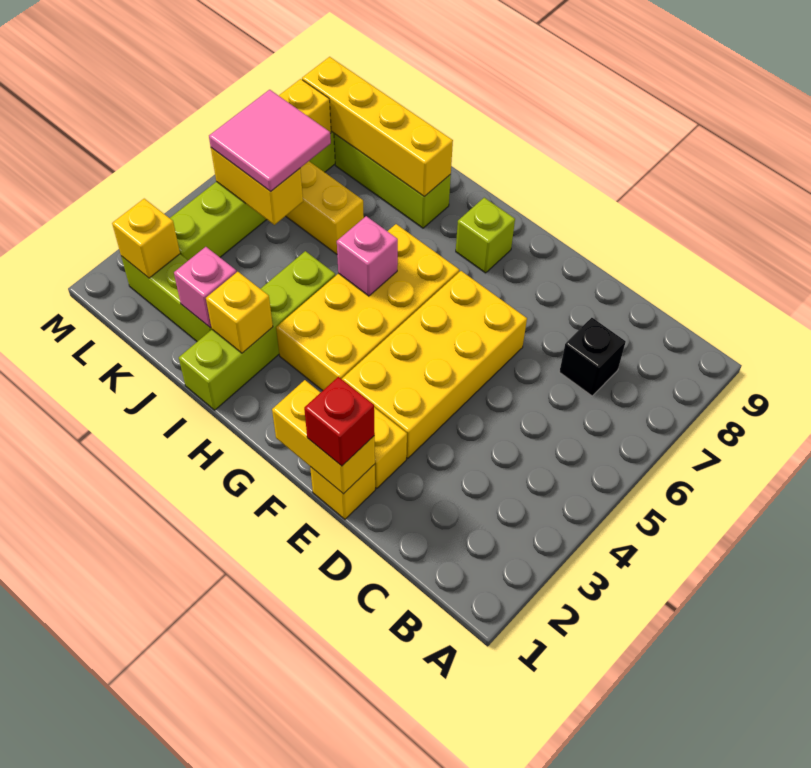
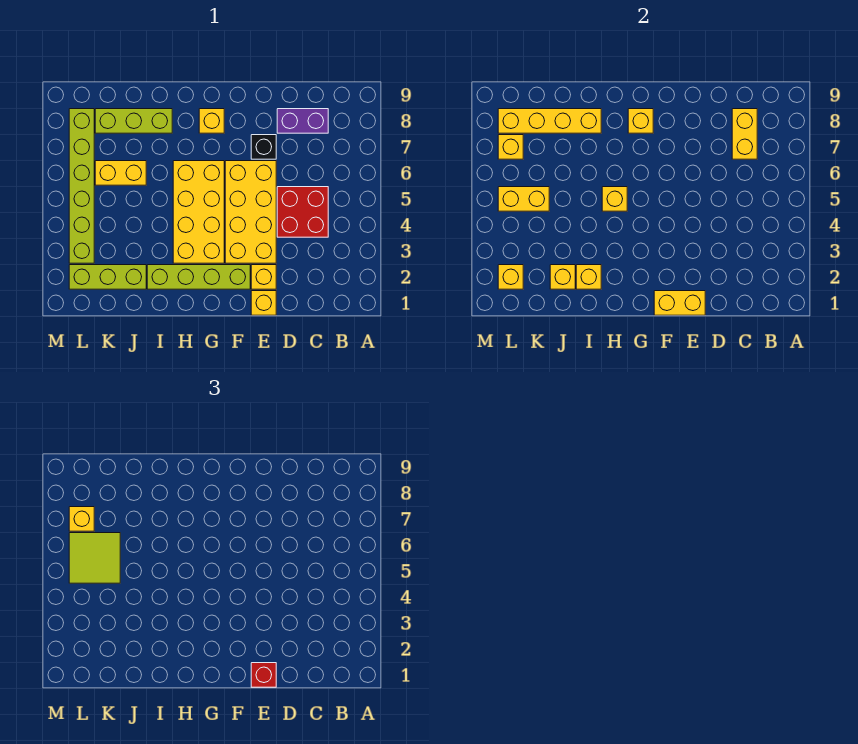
none -> red brick C4:D5 level 1
black brick C7 level 1 -> black brick E7 level 1
none -> yellow brick C7:C8 level 2
none -> purple brick C8:D8 level 1
lime brick G8 level 1 -> yellow brick G8 level 1
none -> yellow brick G8 level 2
pink brick H5 level 2 -> yellow brick H5 level 2
lime brick I1:I4 level 1 -> lime brick F2:I2 level 1
pink brick J2 level 2 -> yellow brick J2 level 2
pink tile K5:L6 level 3 -> lime tile K5:L6 level 3
none -> yellow brick L7 level 3

